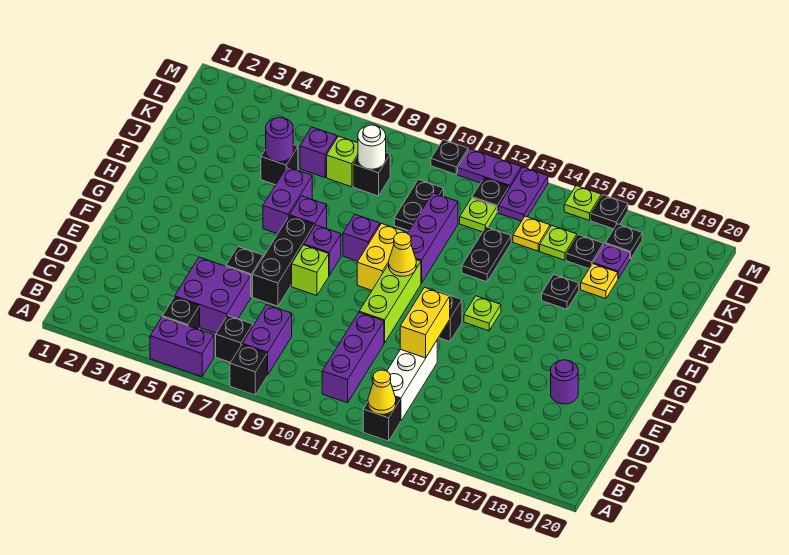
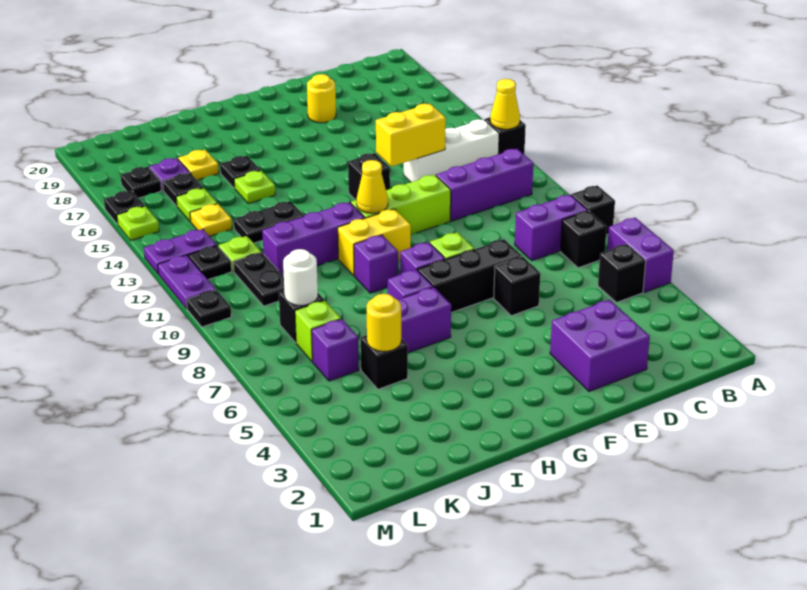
purple brick C5:D6 level 1 -> purple brick D2:E3 level 1
purple round brick E18 level 1 -> yellow round brick E18 level 1
lime plate G14 level 1 -> lime plate I15 level 1
purple round brick J5 level 2 -> yellow round brick J5 level 2
black plate J10:K10 level 1 -> black plate K10:K11 level 1

